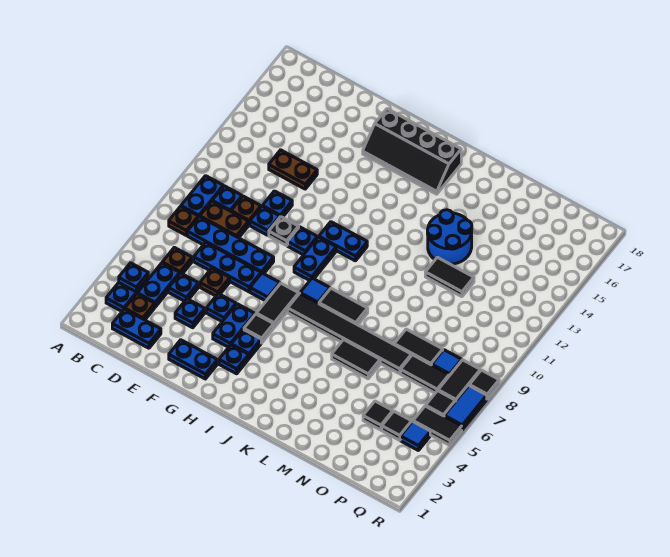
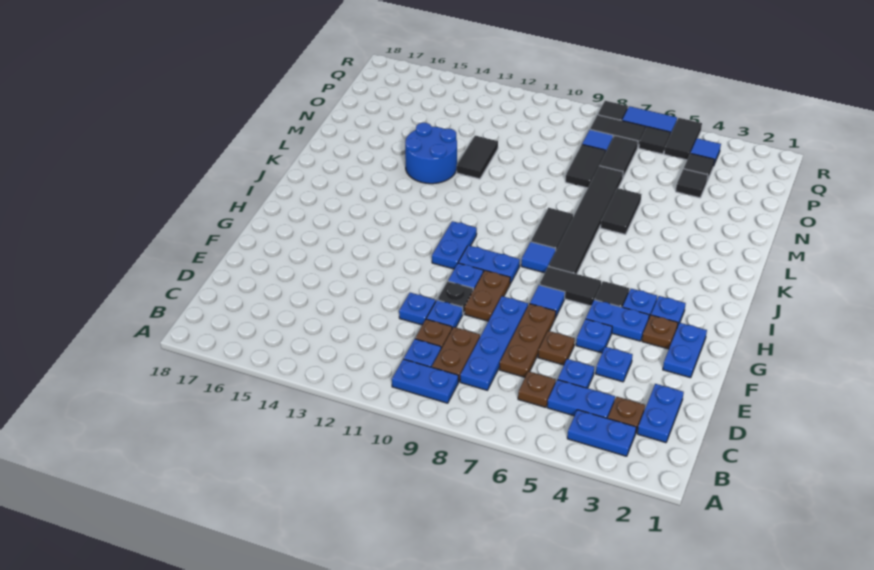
blue plate B4 level 2 -> none
brown plate B8 level 1 -> brown plate G3 level 1
blue plate D7:F7 level 1 -> brown plate D7:F7 level 1
brown plate D13:E13 level 1 -> brown plate F9:G9 level 1
black slope G16:J17 level 1 top 17 -> none

